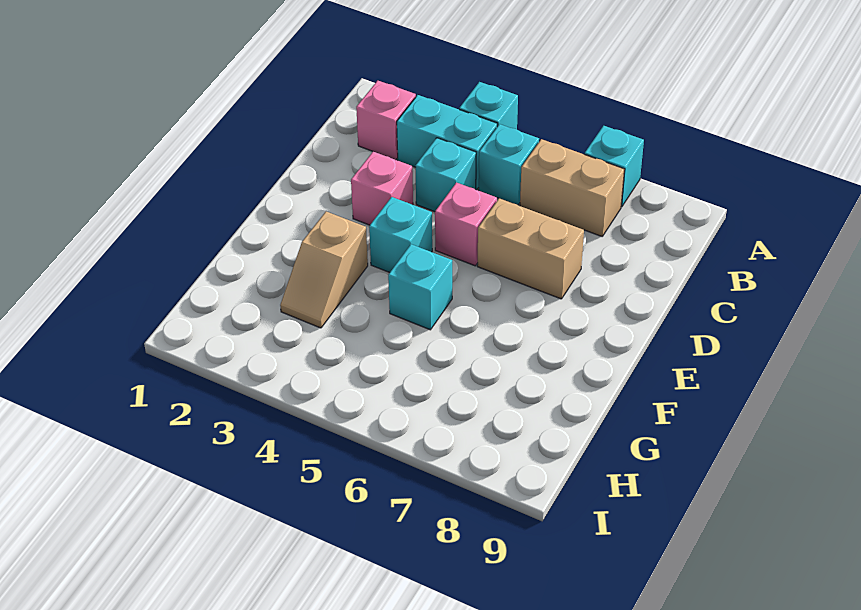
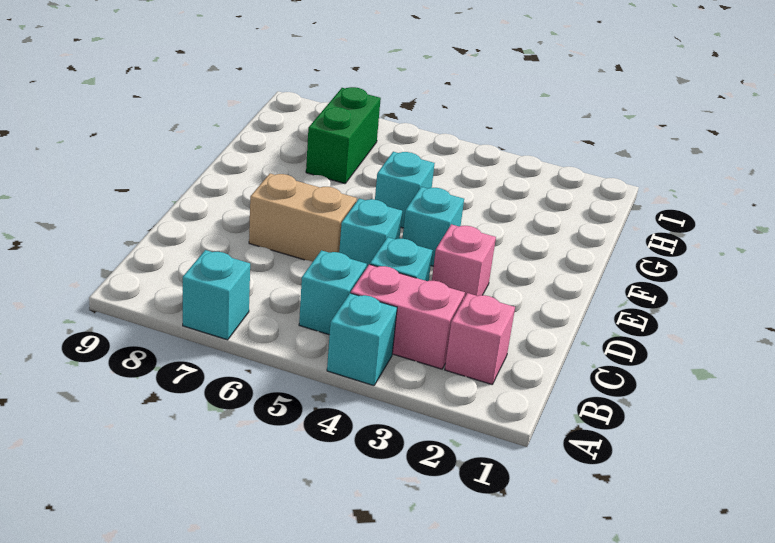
cyan brick B3:B4 level 1 -> pink brick B3:B4 level 1
tan brick B6:B7 level 1 -> none
pink brick D5 level 1 -> cyan brick D5 level 1
tan slope F3:G3 level 1 top F -> none
none -> green brick G7:H7 level 1

